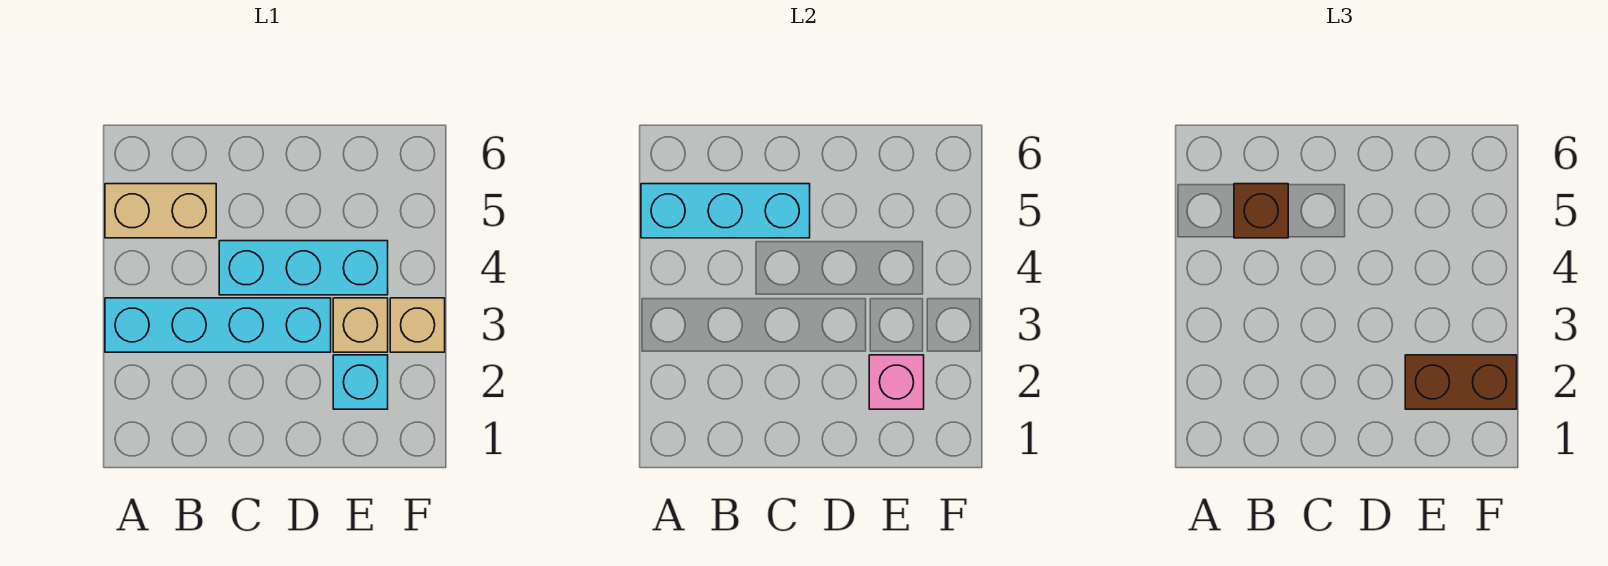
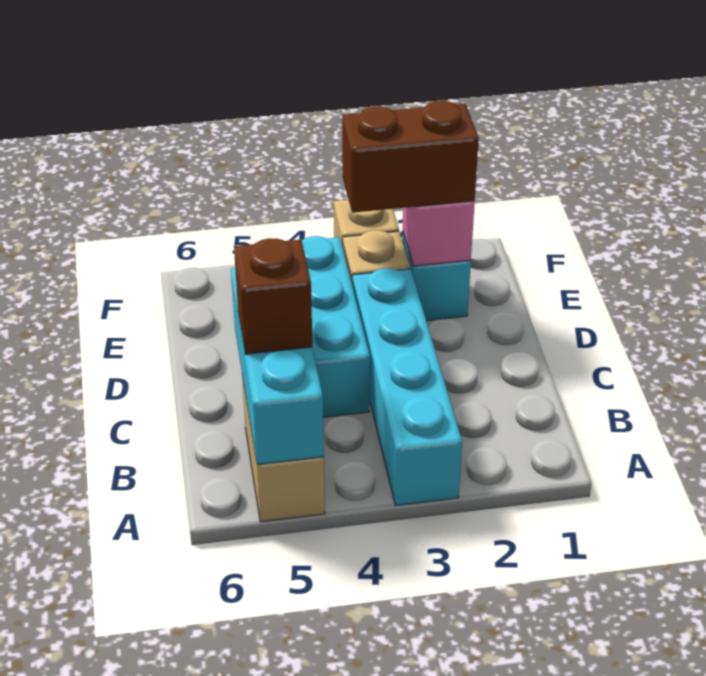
brown brick E2:F2 level 3 -> brown brick E2:E3 level 3

